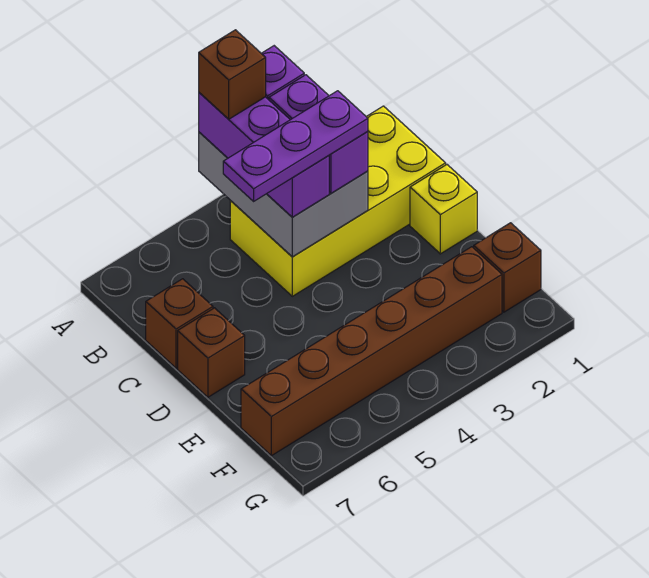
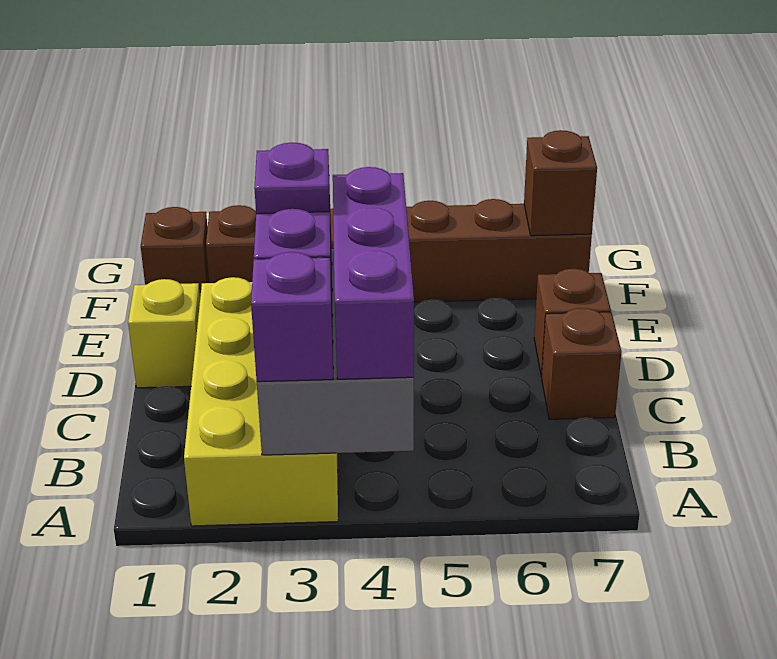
brown brick A4 level 4 -> brown brick F7 level 2
yellow brick B1:C4 level 1 -> yellow brick A2:D3 level 1
purple plate C3:C5 level 4 -> purple plate C3 level 4

